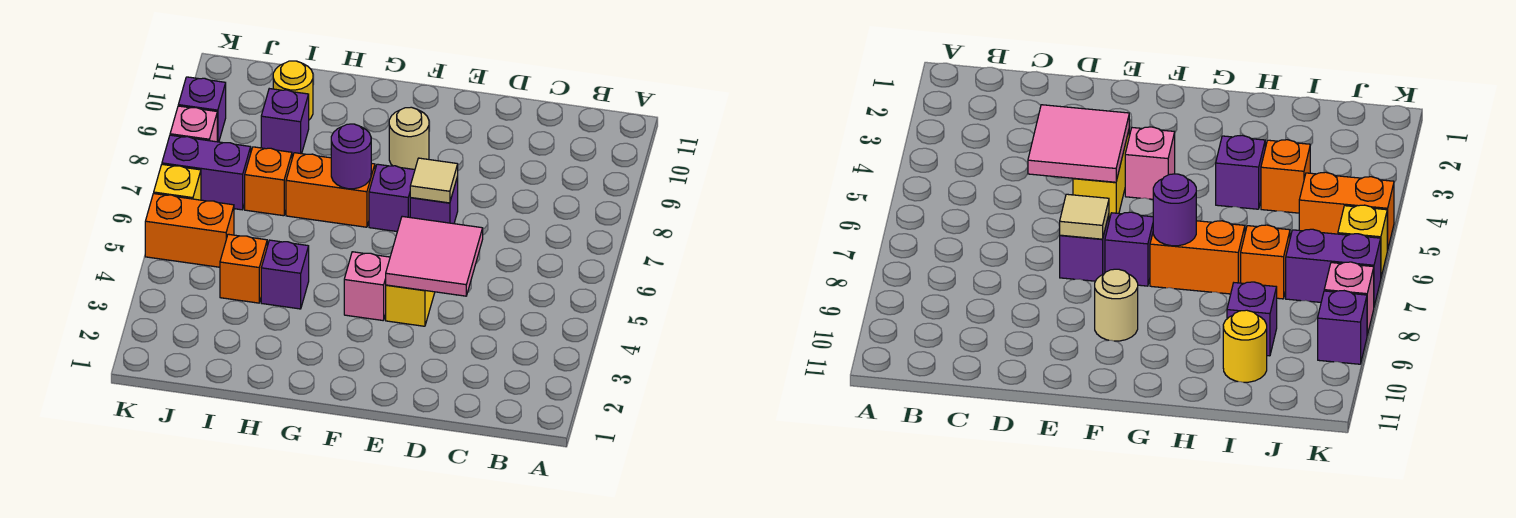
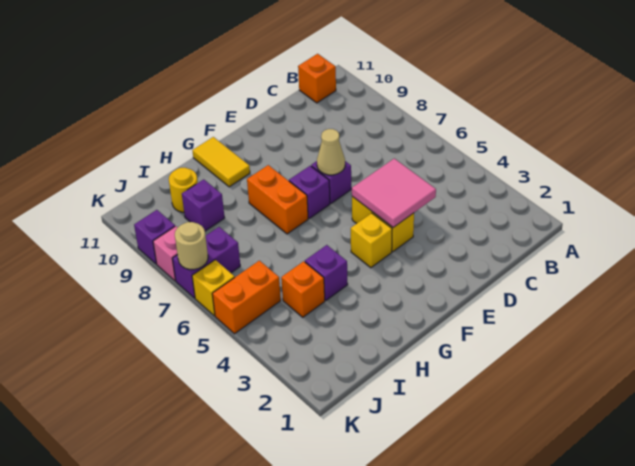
tan tile E7 level 2 -> tan cone E7 level 2
pink brick F4 level 1 -> yellow brick F4 level 1
tan round brick F9 level 1 -> tan round brick K7 level 2
orange brick G7:H7 level 1 -> orange brick G7:G8 level 1
purple round brick G7 level 2 -> none
none -> yellow tile G10:G11 level 1
orange brick I7 level 1 -> orange brick B11 level 1

